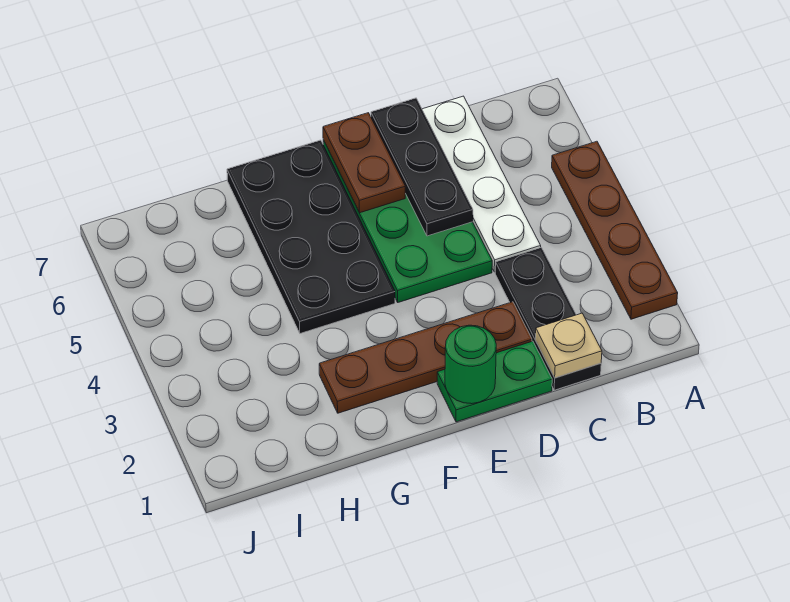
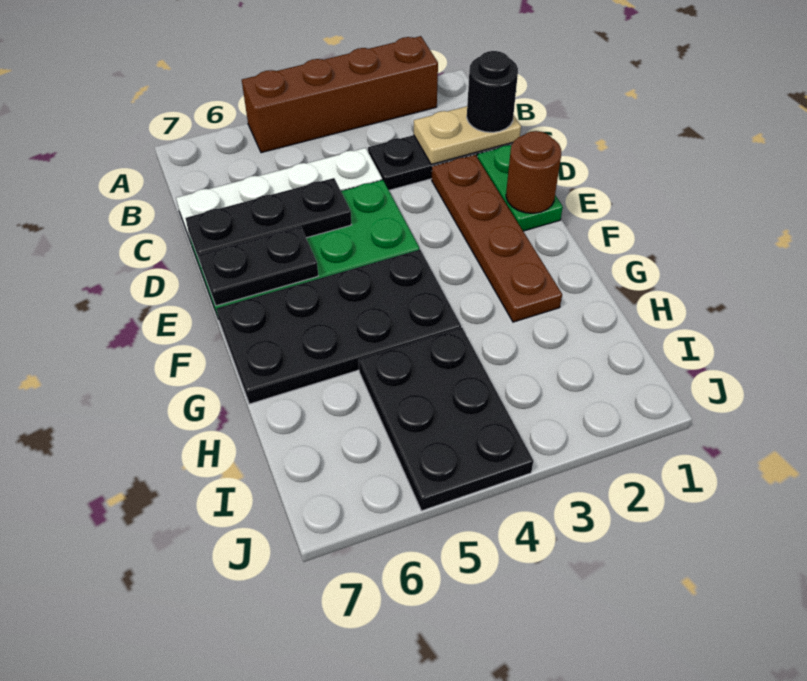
brown plate A2:A5 level 1 -> brown brick A2:A5 level 1
tan plate C1 level 2 -> tan plate C1:C2 level 2
none -> black round brick C1 level 3
green round brick E1 level 2 -> brown round brick E1 level 2
brown plate E6:E7 level 2 -> black plate E6:E7 level 2
none -> black plate H4:J5 level 1

